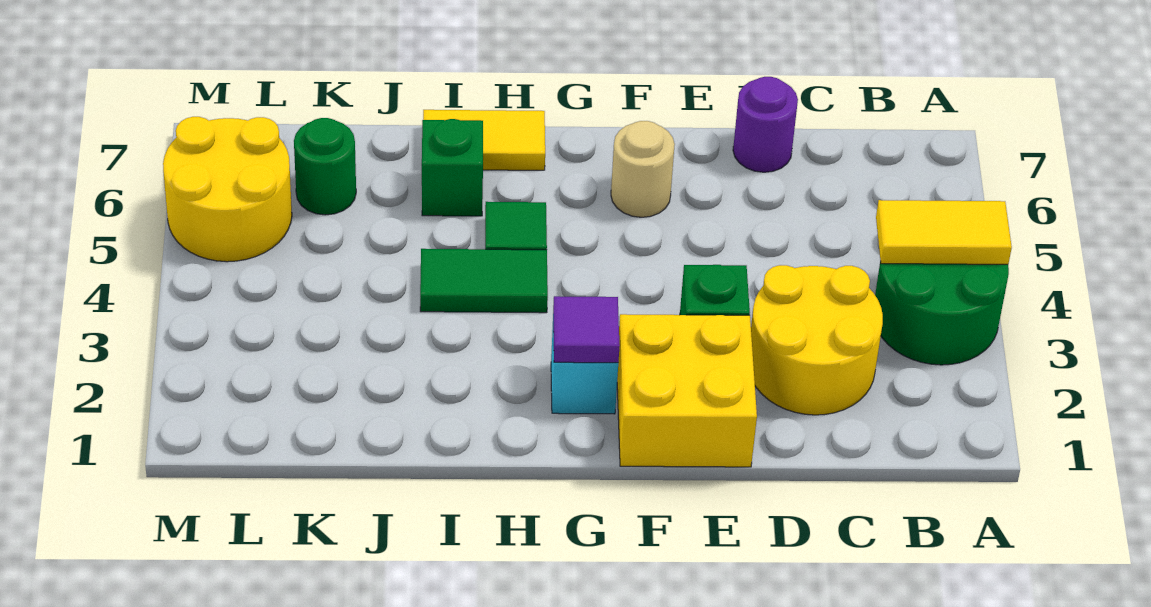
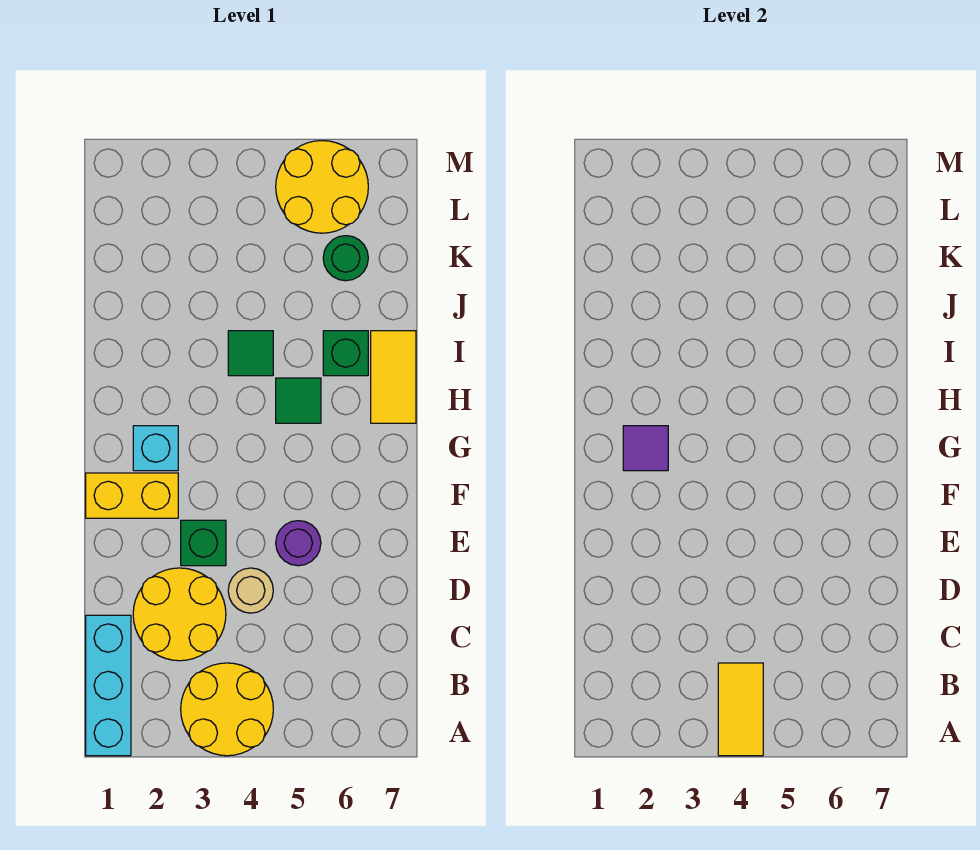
none -> cyan brick A1:C1 level 1
green round brick A3:B4 level 1 -> yellow round brick A3:B4 level 1
purple round brick D7 level 1 -> purple round brick E5 level 1
yellow brick E1:F2 level 1 -> yellow brick F1:F2 level 1
tan round brick F6 level 1 -> tan round brick D4 level 1
green tile H4:I4 level 1 -> green tile I4 level 1

